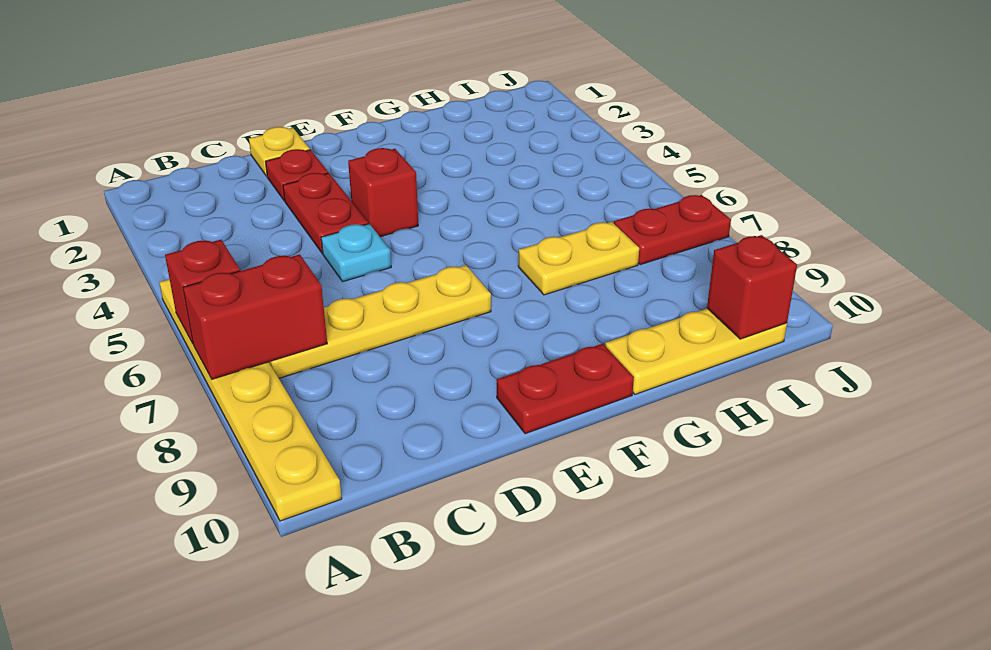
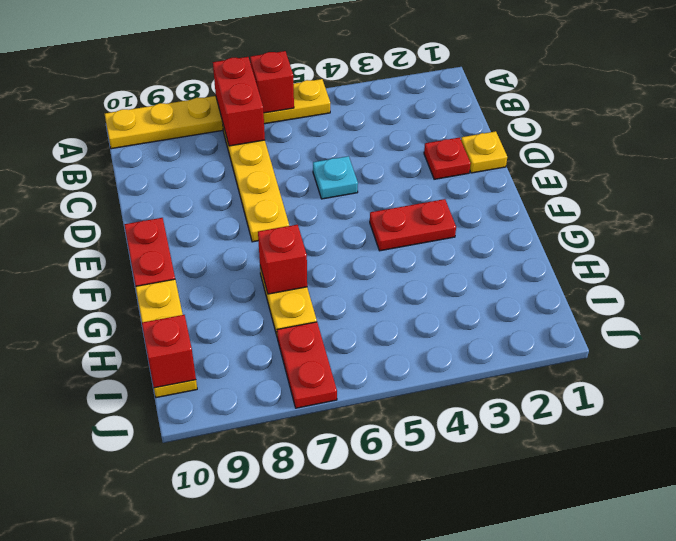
red plate D3:D4 level 1 -> red plate F3:F4 level 1
red brick E4 level 1 -> red brick G7 level 2

